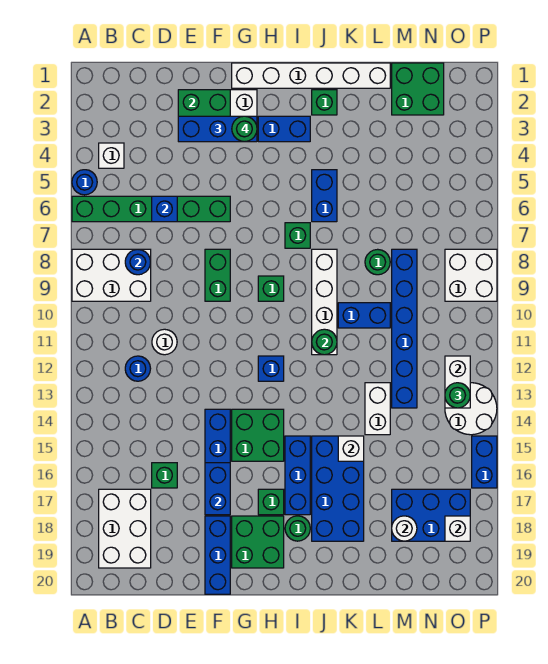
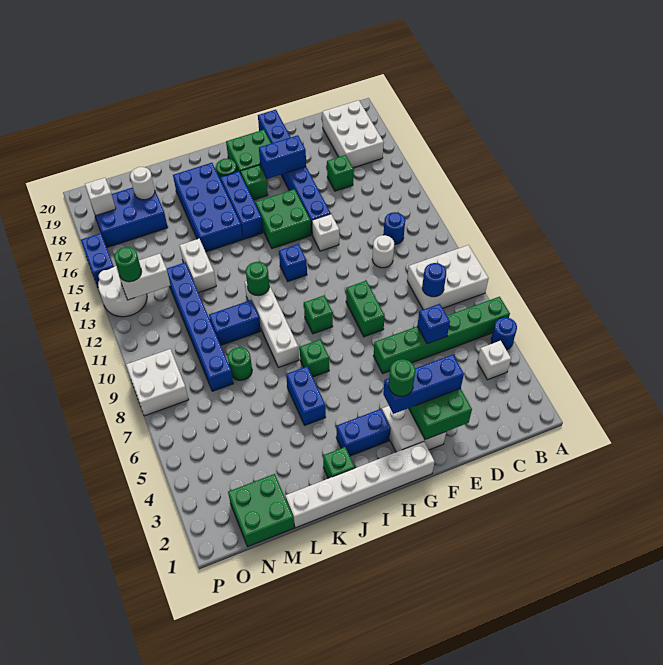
blue brick F16:F17 level 2 -> blue brick F17:G17 level 2
white brick K15 level 2 -> white brick F13 level 1
white brick O12:O13 level 2 -> white brick N13:O13 level 2

